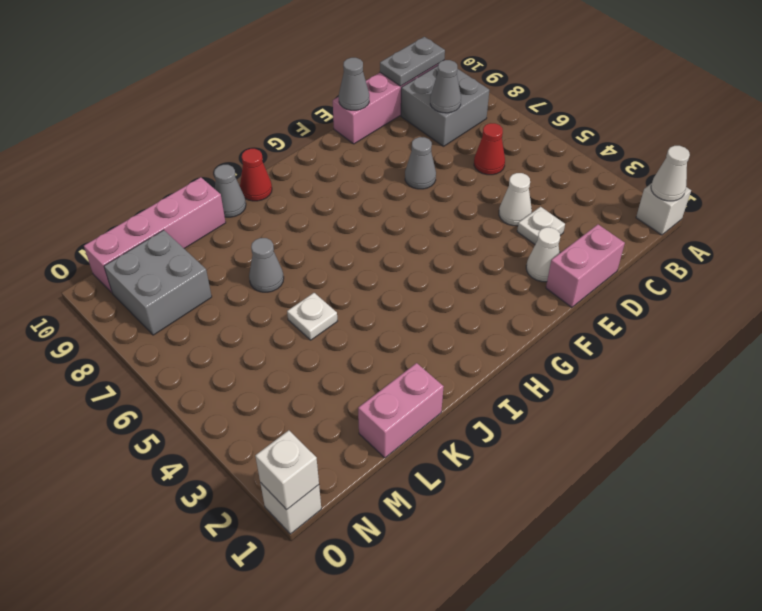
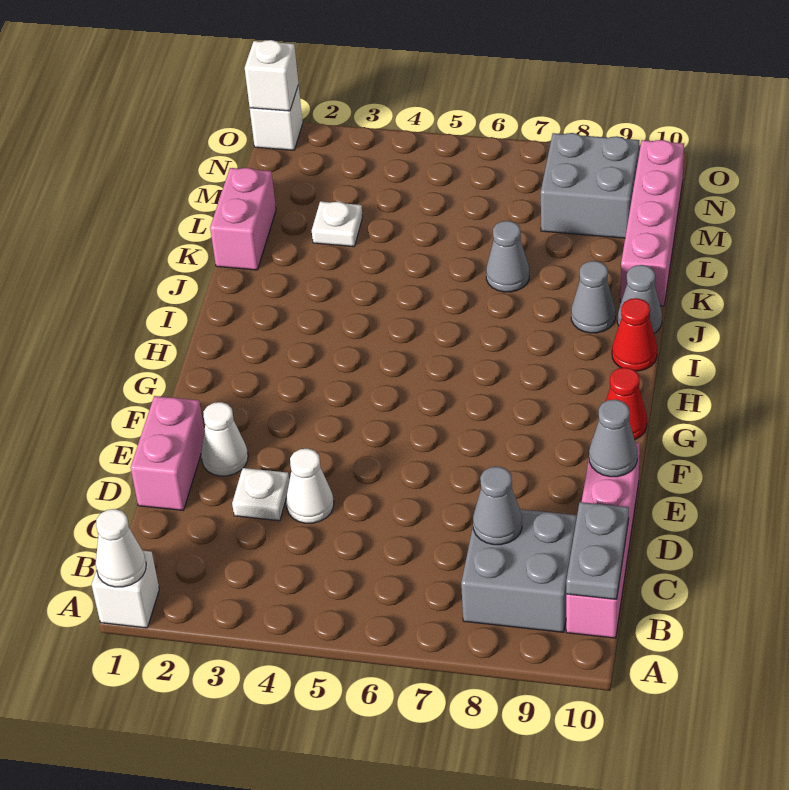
red cone C6 level 1 -> red cone G10 level 1
grey cone E7 level 1 -> grey cone J9 level 1
white plate K5 level 1 -> white plate L3 level 1

